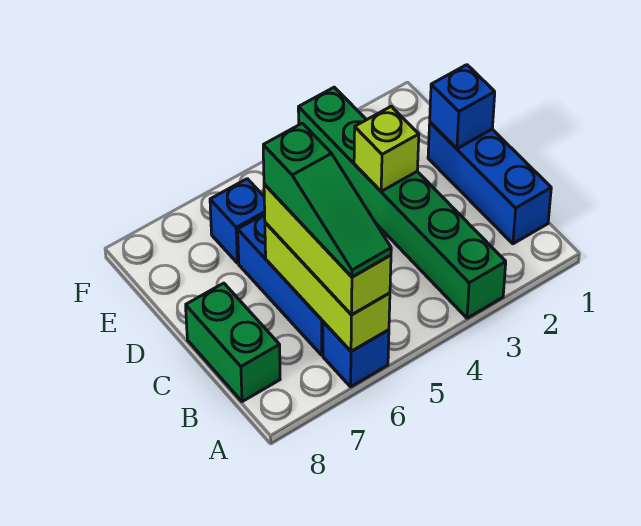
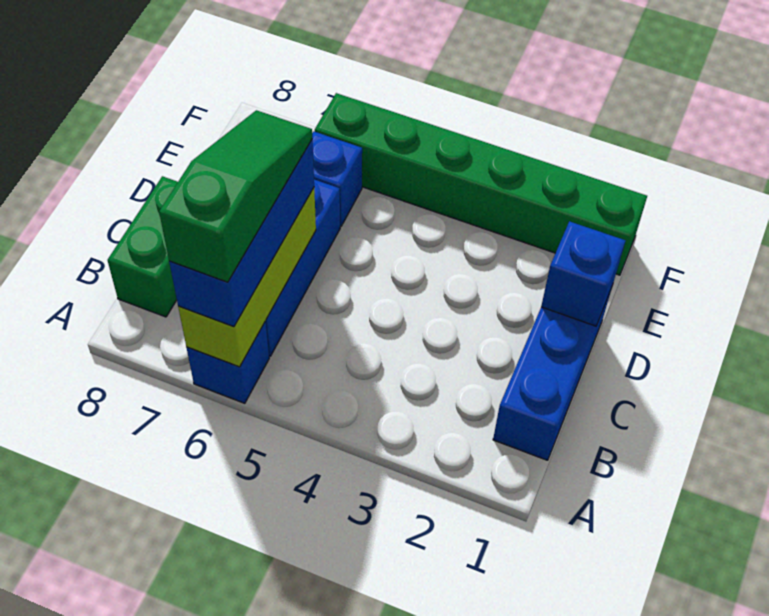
green brick A3:F3 level 1 -> green brick F1:F6 level 1
lime brick A6:C6 level 3 -> blue brick A6:C6 level 3
green slope A6:C6 level 4 top C -> green slope A6:C6 level 4 top A
lime brick D3 level 2 -> none

